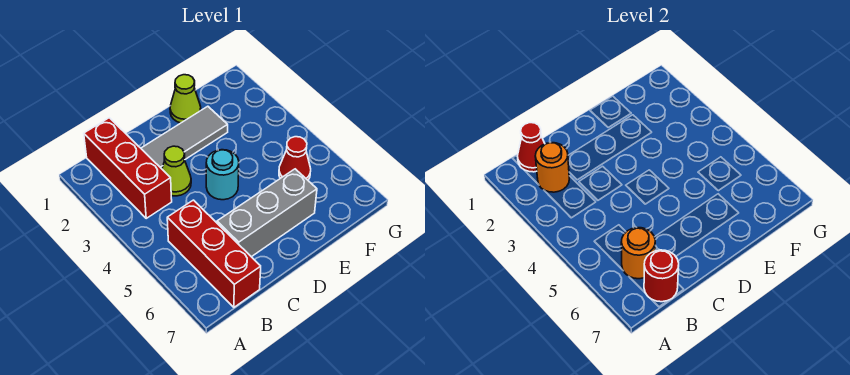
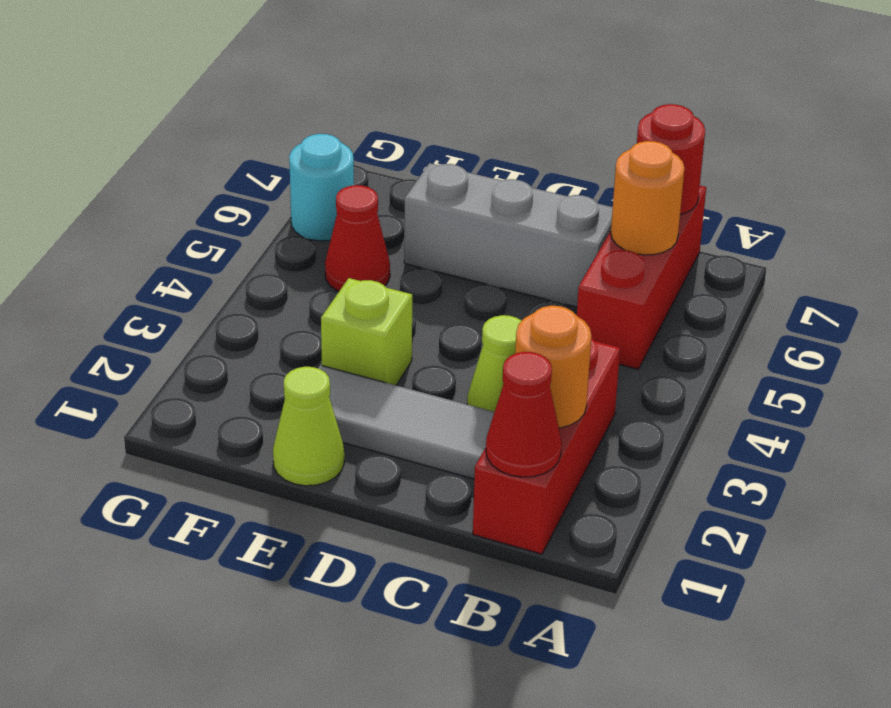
cyan round brick D4 level 1 -> cyan round brick G6 level 1
none -> lime brick E3 level 1

